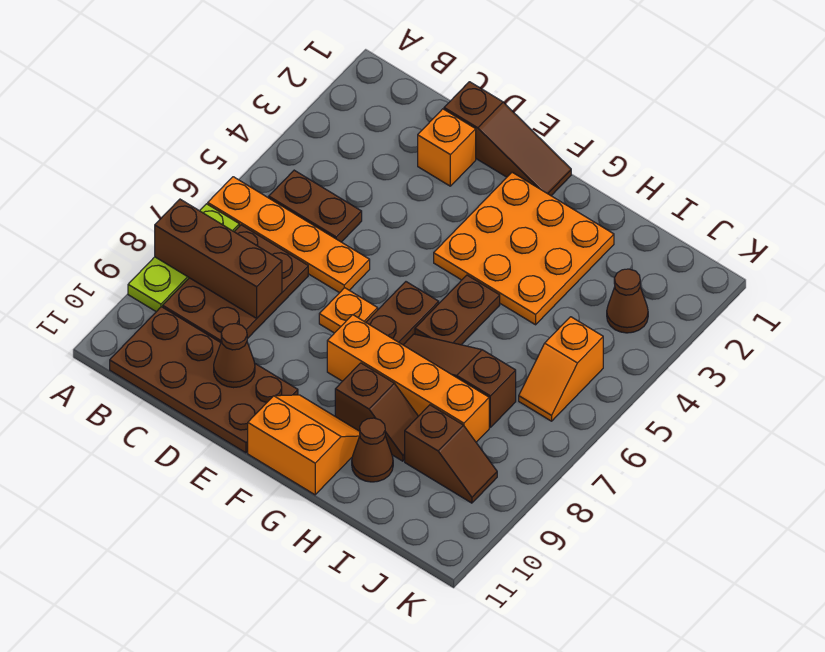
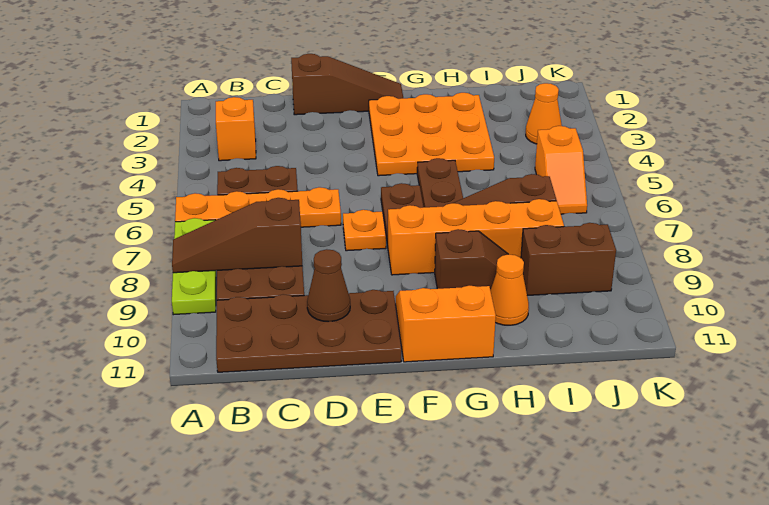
brown brick A8:C8 level 2 -> brown slope A8:C8 level 2 top C
orange brick D2 level 1 -> orange brick B3 level 1
brown cone H10 level 1 -> orange cone H10 level 1
brown slope I9:J9 level 1 top I -> brown brick I9:J9 level 1
brown cone J3 level 1 -> orange cone J3 level 1

